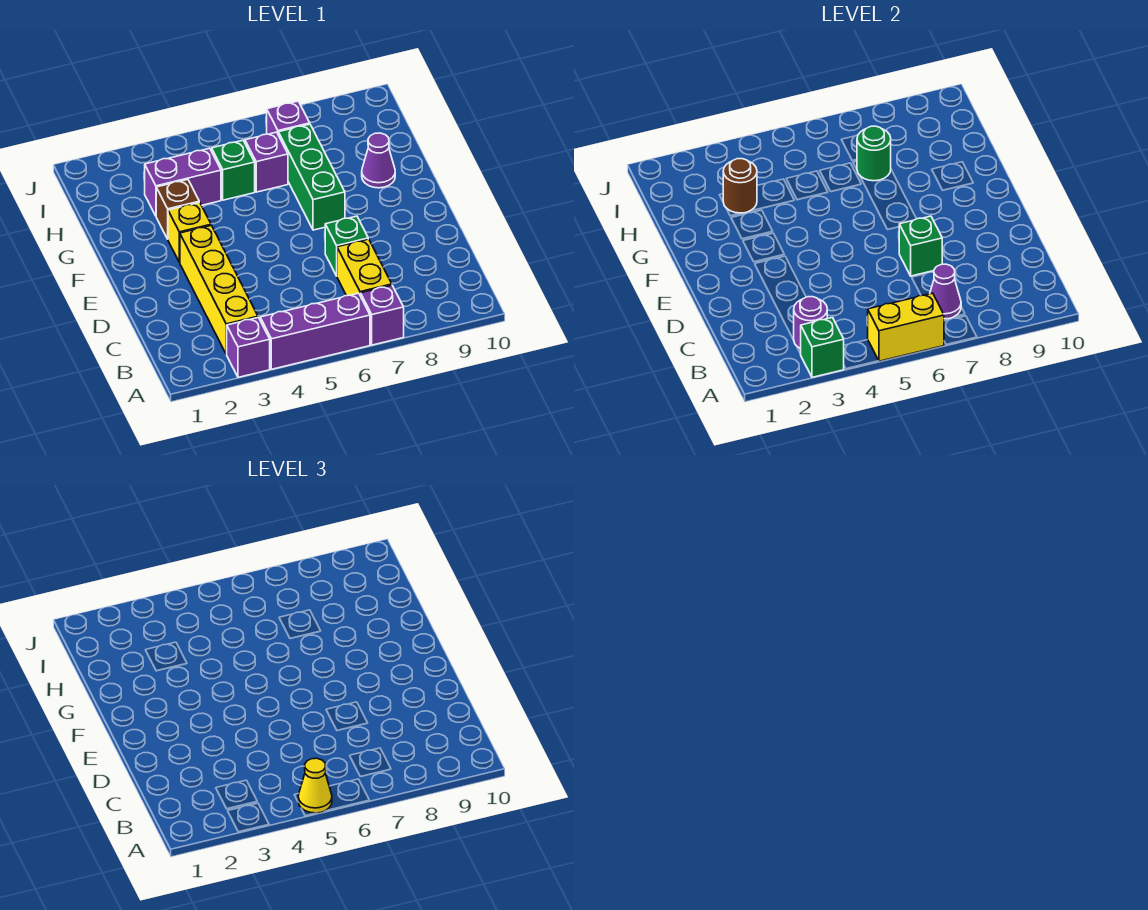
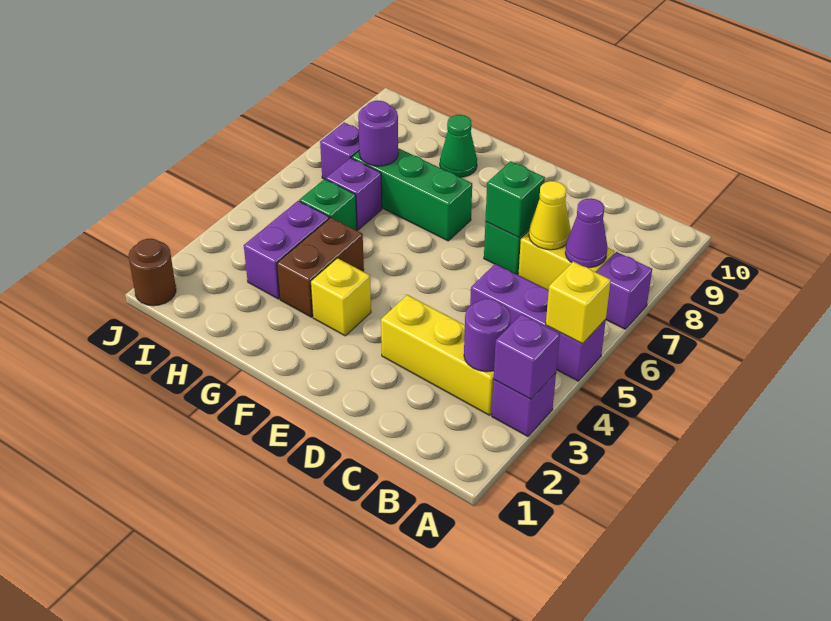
green brick A3 level 2 -> purple brick A3 level 2
purple brick A4:A6 level 1 -> purple brick A5:C5 level 1
yellow brick A5:A6 level 2 -> yellow brick A5 level 2
yellow cone A5 level 3 -> yellow cone C7 level 2
yellow brick B3:E3 level 1 -> yellow brick B3:D3 level 1
brown brick G3 level 1 -> brown brick G3:G4 level 1
purple cone G9 level 1 -> green cone G9 level 1
brown round brick H3 level 2 -> brown round brick J1 level 1
green round brick H7 level 2 -> purple round brick H7 level 2

